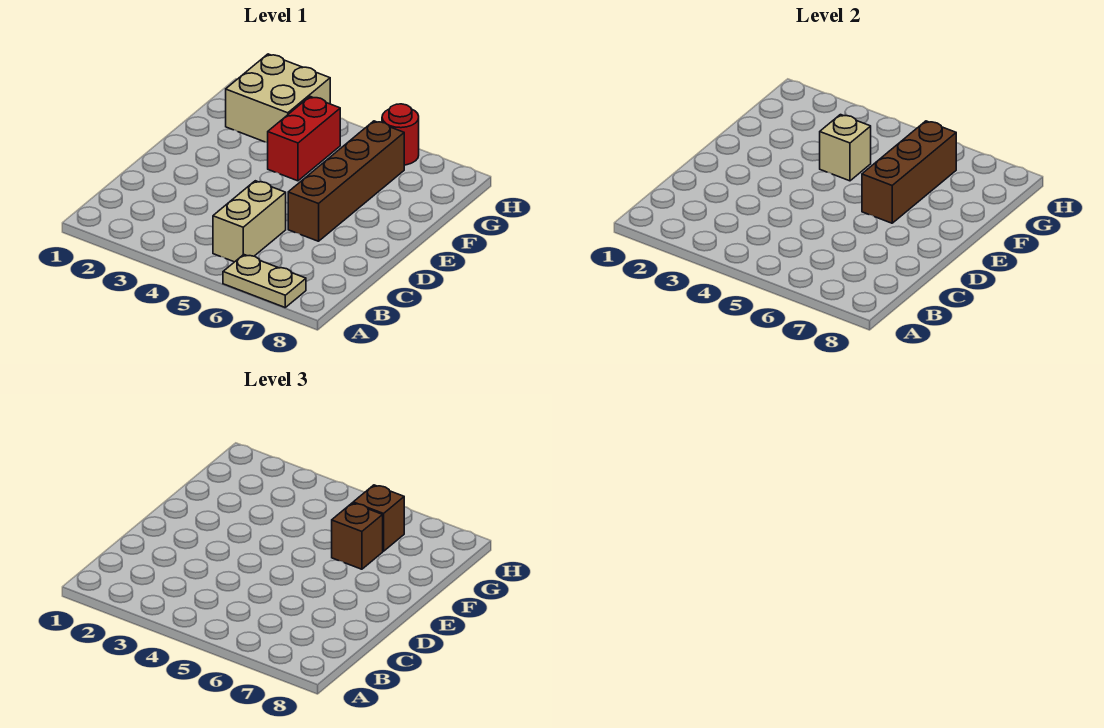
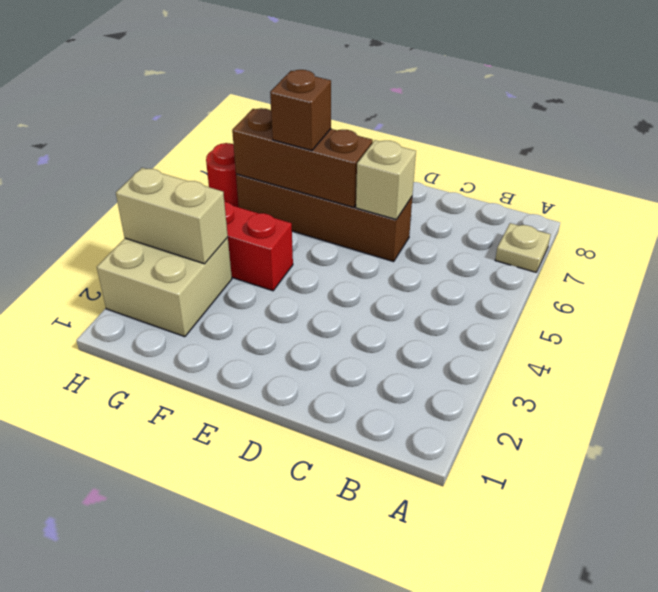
tan plate A6:A7 level 1 -> tan plate A7 level 1
tan brick B5:C5 level 1 -> tan brick G3:H3 level 2
tan brick F4 level 2 -> tan brick D6 level 2
brown brick G6 level 3 -> none

